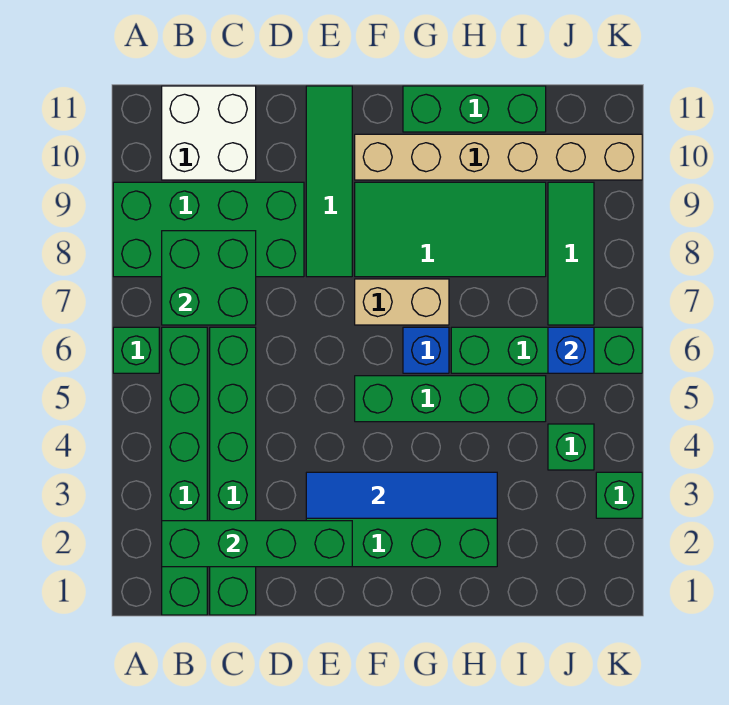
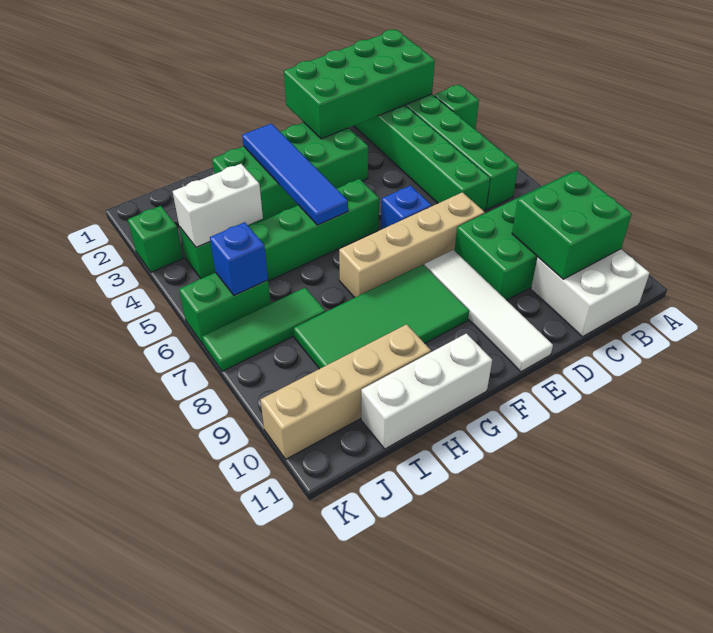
green brick A6 level 1 -> green brick A3 level 1
green brick B2:E2 level 2 -> green brick B1:E2 level 2
green brick B7:C8 level 2 -> green brick B9:C10 level 2
blue tile E3:H3 level 2 -> blue tile G2:G5 level 2
green tile E8:E11 level 1 -> white tile E8:E11 level 1
tan brick F7:G7 level 1 -> tan brick D7:G7 level 1
tan brick F10:K10 level 1 -> tan brick H10:K10 level 1
blue brick G6 level 1 -> blue brick E6 level 1
green brick G11:I11 level 1 -> white brick G11:I11 level 1
green brick H6:K6 level 1 -> green brick J6:K6 level 1
none -> white brick I4:J4 level 2
green tile J7:J9 level 1 -> green tile I7:K7 level 1

